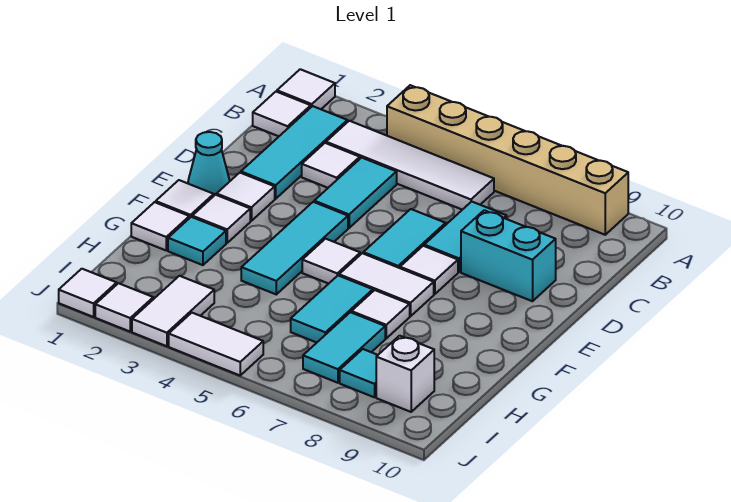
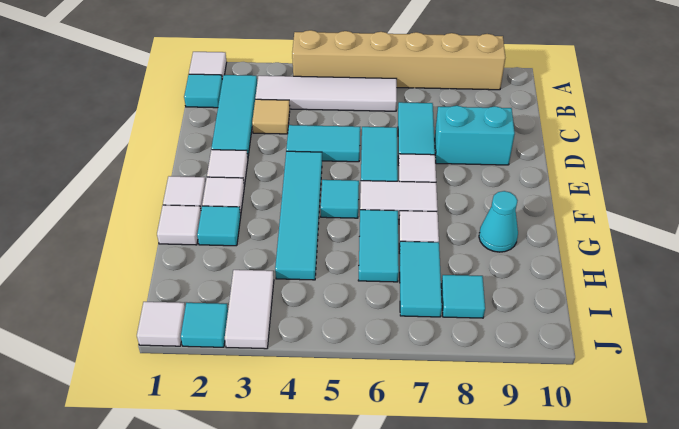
white tile B1 level 1 -> cyan tile B1 level 1
white tile C3 level 1 -> tan tile C3 level 1
cyan tile C4:D4 level 1 -> cyan tile D4:D5 level 1
cyan cone E1 level 1 -> cyan cone G9 level 1
cyan tile E4:G4 level 1 -> cyan tile E4:H4 level 1
white tile F5 level 1 -> cyan tile F5 level 1
white brick I9 level 1 -> none
white tile J2 level 1 -> cyan tile J2 level 1
white tile J4:J5 level 1 -> none

